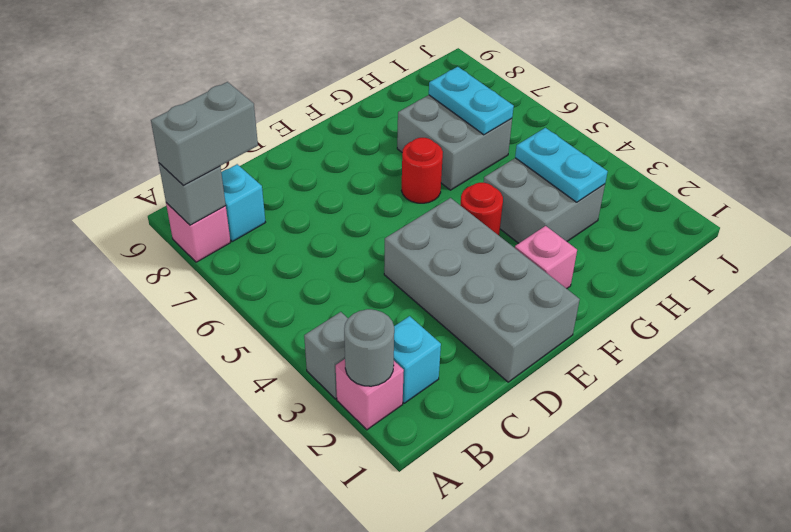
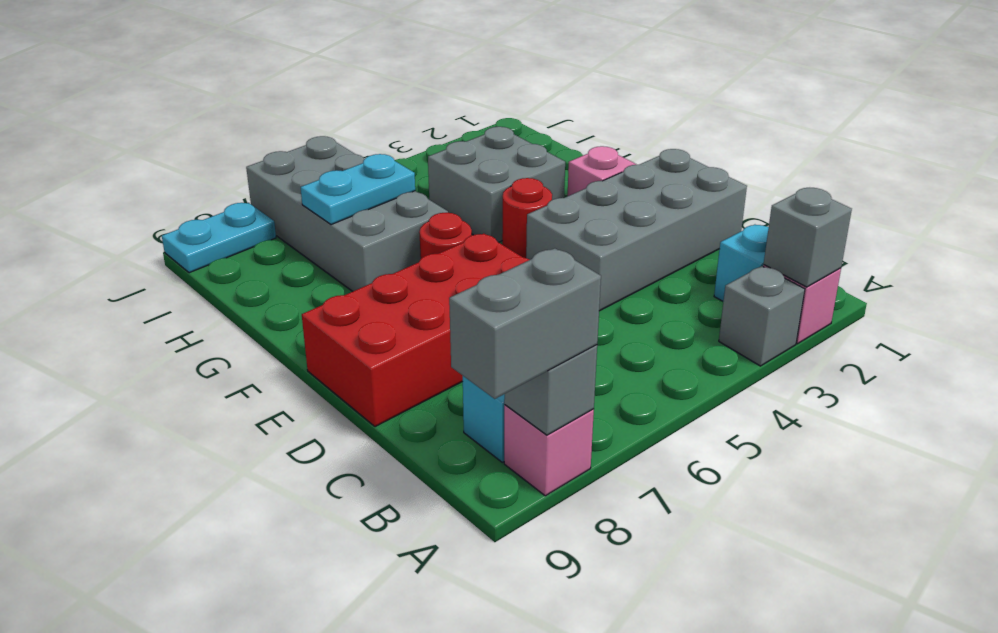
grey round brick A2 level 2 -> grey brick A2 level 2
grey brick A8:B8 level 3 -> grey brick A8:A9 level 3
none -> red brick D6:E9 level 1
grey brick G6:H7 level 1 -> grey brick G6:J7 level 1
cyan plate H3:H4 level 2 -> cyan plate J8:J9 level 1

